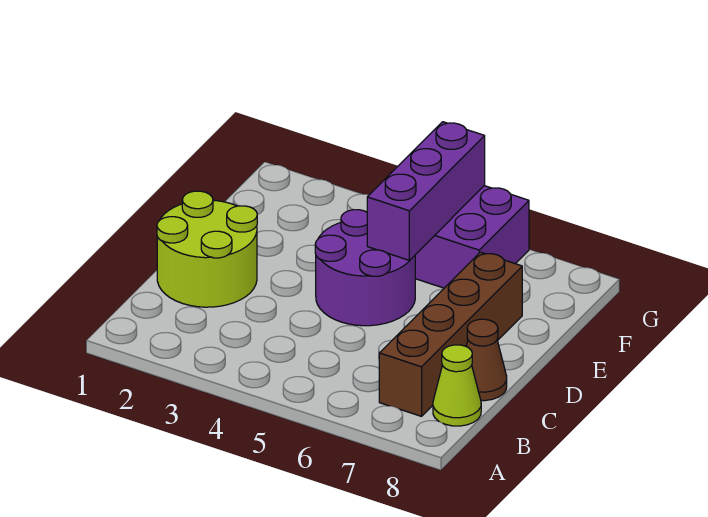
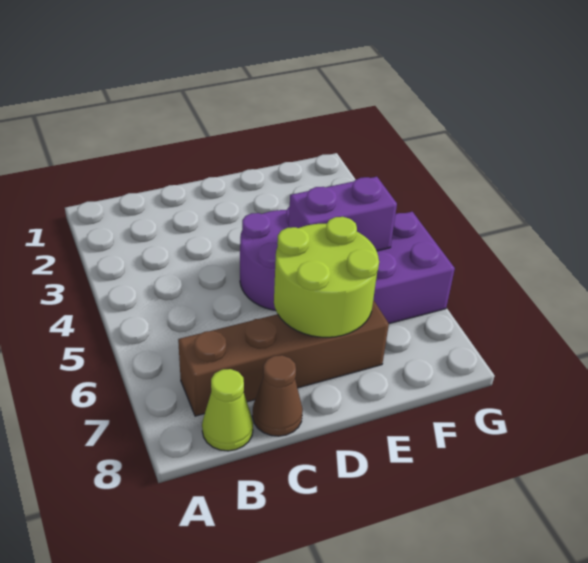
lime round brick C1:D2 level 1 -> lime round brick D6:E7 level 2
purple brick E5:G5 level 2 -> purple brick E5:F5 level 2

